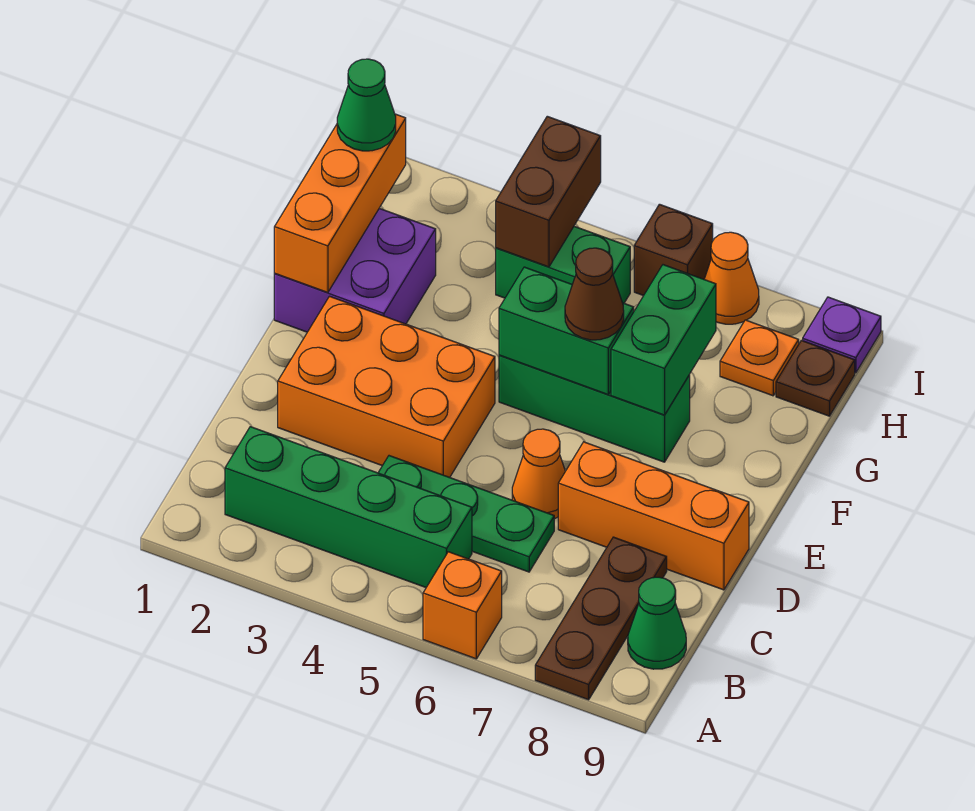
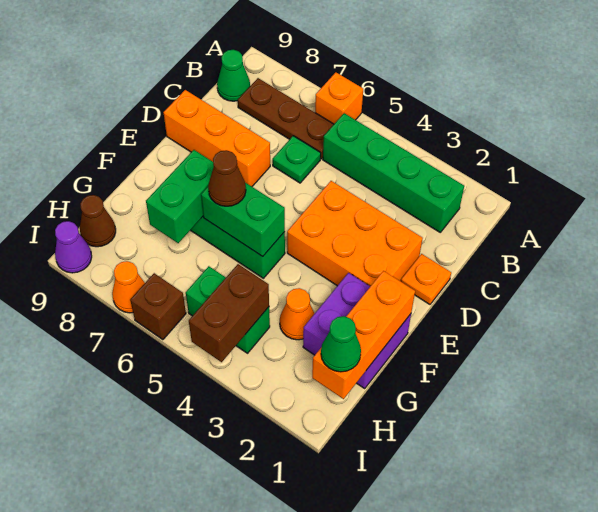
brown plate A8:C8 level 1 -> brown plate B6:B8 level 1
green plate C4:C6 level 1 -> green plate C6 level 1
orange cone D6 level 1 -> orange cone G3 level 1
orange plate H8 level 1 -> orange plate D1 level 1
brown plate H9 level 1 -> brown cone H9 level 1
purple plate I9 level 1 -> purple cone I9 level 1

